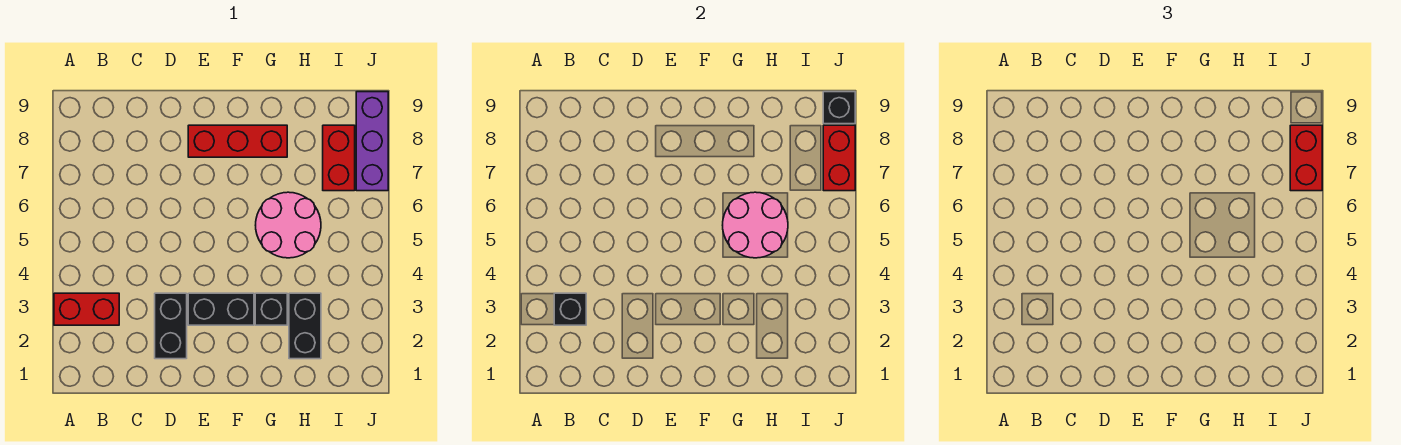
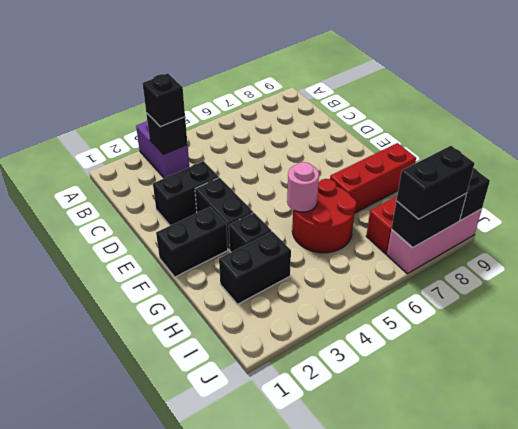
red brick A3:B3 level 1 -> purple brick A3:B3 level 1
none -> black brick B3 level 3
red brick E8:G8 level 1 -> red brick G7:G9 level 1
none -> black brick F1:F2 level 1
pink round brick G5:H6 level 1 -> red round brick G5:H6 level 1
pink round brick G5:H6 level 2 -> pink round brick G5 level 2
purple brick J7:J9 level 1 -> pink brick J7:J9 level 1
red brick J7:J8 level 2 -> black brick J7:J8 level 2
red brick J7:J8 level 3 -> black brick J7:J8 level 3

